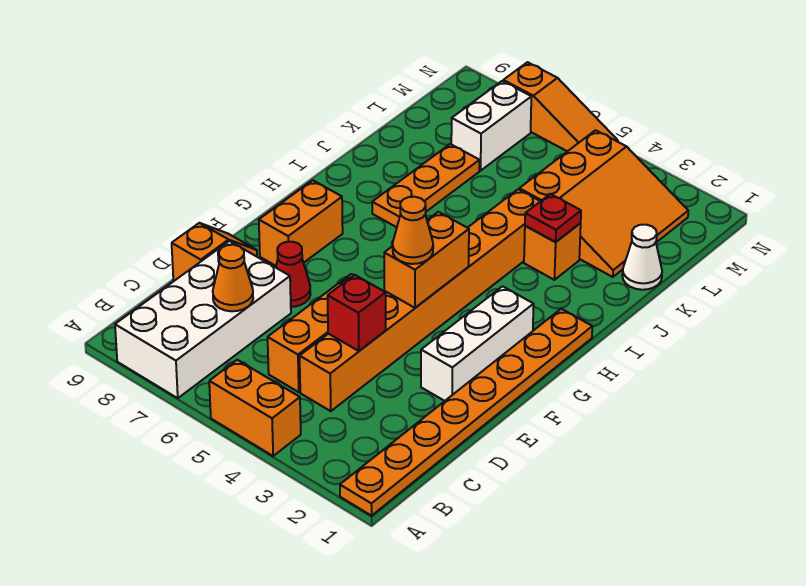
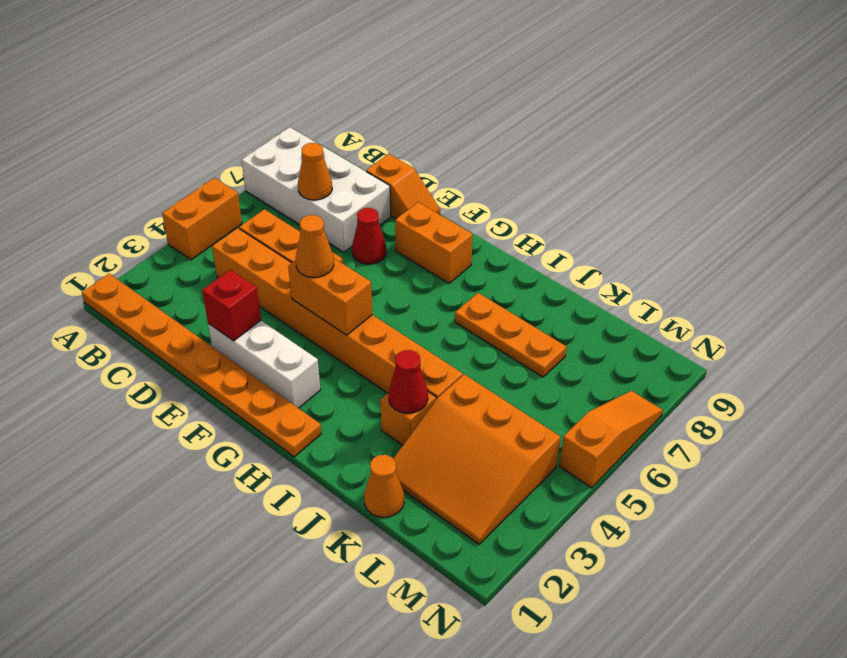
red brick D4 level 2 -> red brick E2 level 2
red plate J3 level 2 -> red cone J3 level 2
white cone K1 level 1 -> orange cone K1 level 1
white brick L7:M7 level 1 -> none
orange slope N5:N7 level 1 top 7 -> orange slope N5:N7 level 1 top 5

